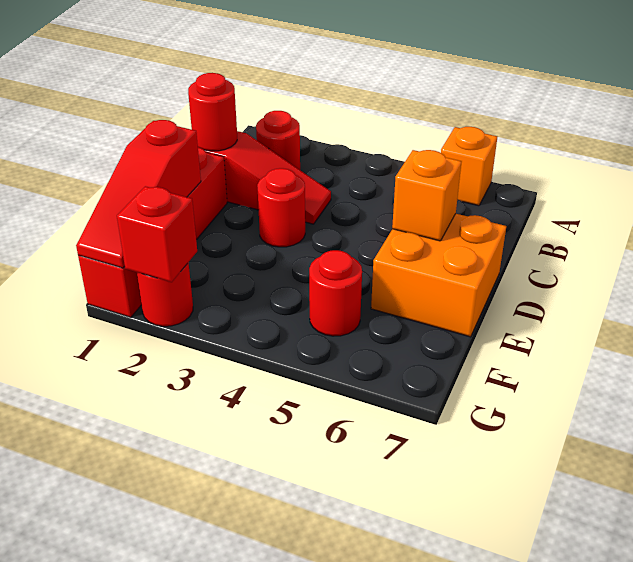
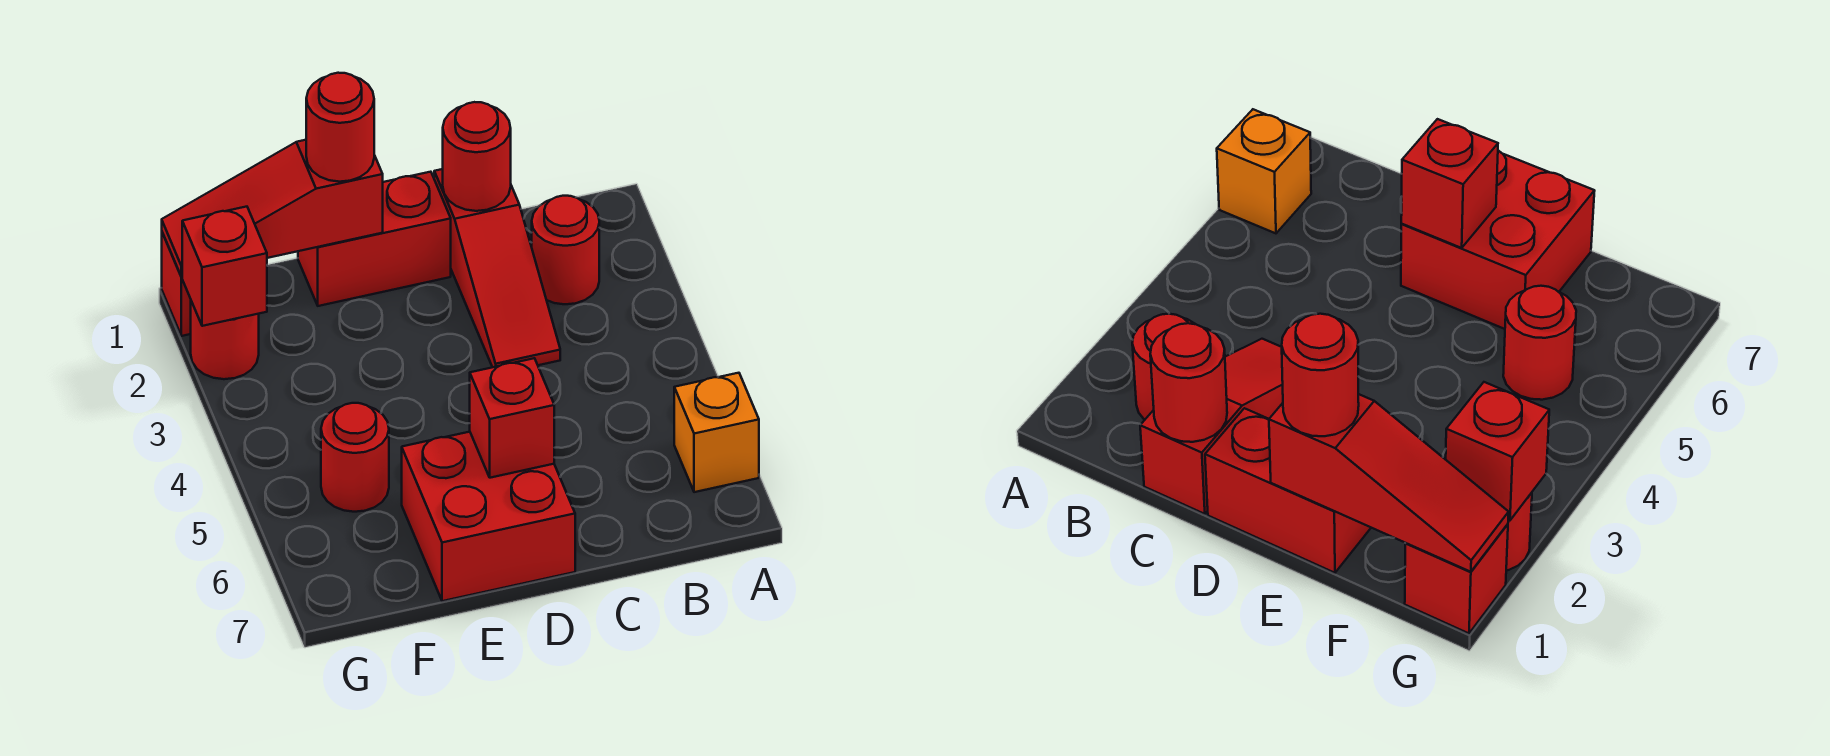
red round brick D3 level 1 -> red round brick E1 level 3
orange brick D6:E7 level 1 -> red brick D6:E7 level 1
orange brick D6 level 2 -> red brick D6 level 2

